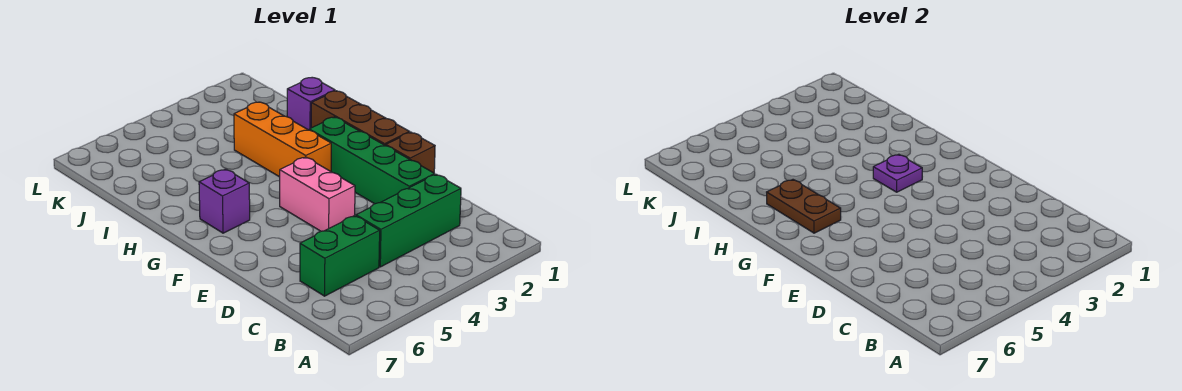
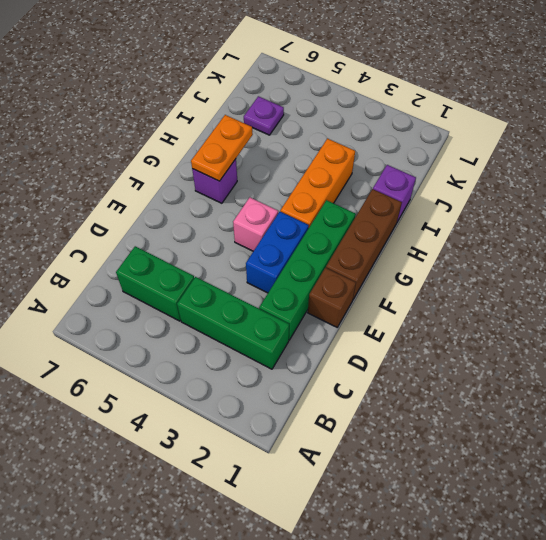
none -> blue brick E3:F3 level 1
pink brick E4:F4 level 1 -> pink brick F4 level 1
purple plate G3 level 2 -> purple plate J6 level 1
brown plate G6:H6 level 2 -> orange plate G6:H6 level 2

